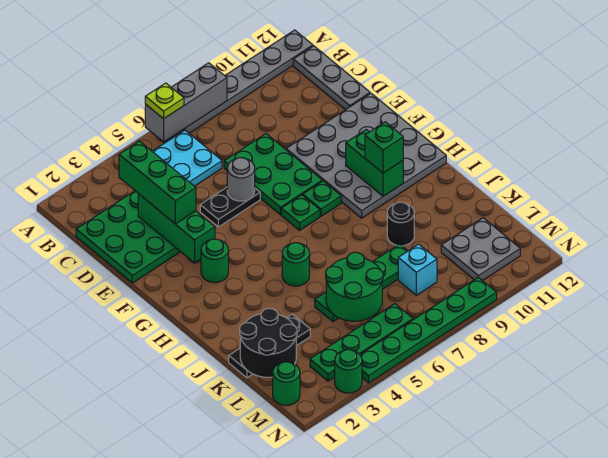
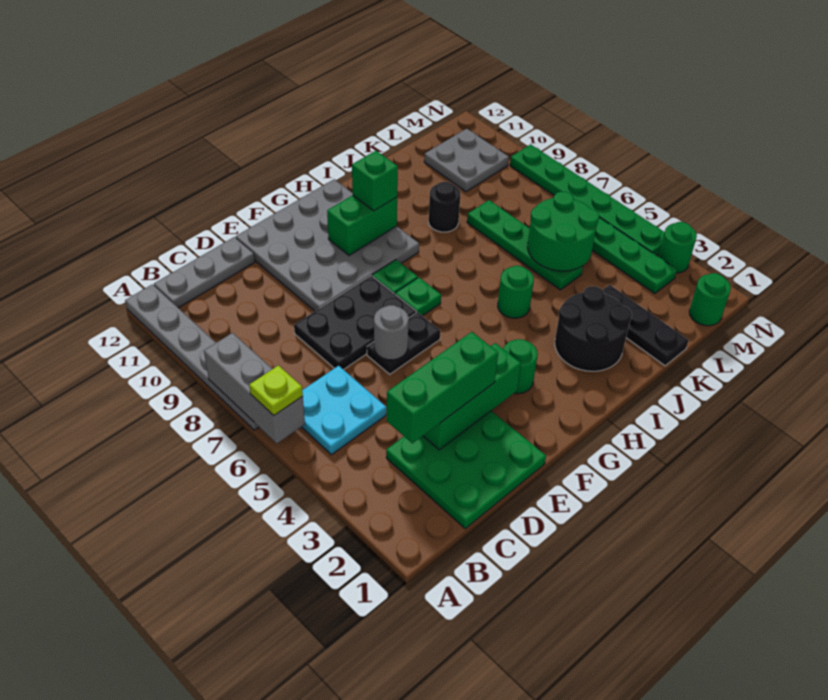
green plate D7:F8 level 1 -> black plate D7:F8 level 1
black plate E5:E6 level 1 -> black plate E6:F6 level 1
black round brick K1:L2 level 2 -> black round brick I2:J3 level 1
cyan brick L8 level 1 -> none

